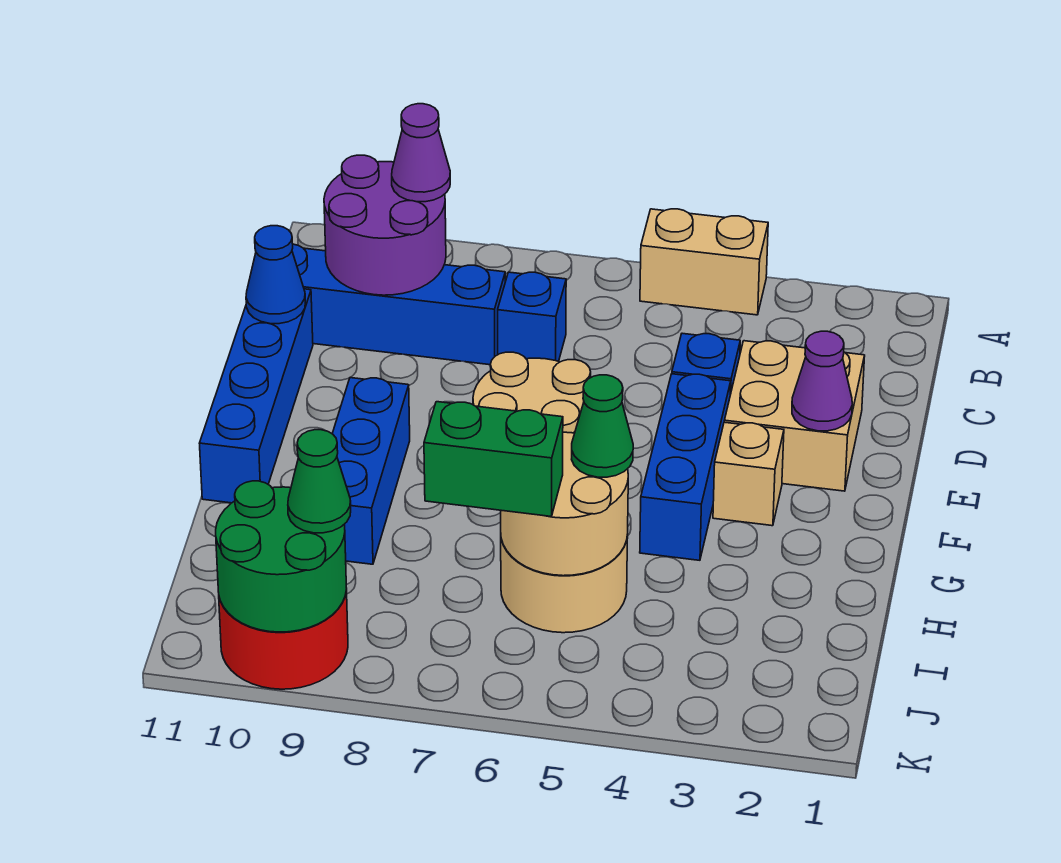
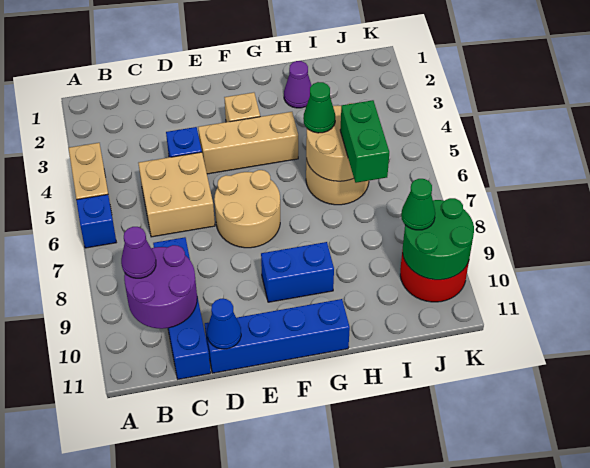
blue brick C7 level 1 -> blue brick A6 level 1
tan brick D2:E3 level 1 -> tan brick C5:D6 level 1
purple cone E2 level 2 -> purple cone H2 level 1
blue brick E4:G4 level 1 -> tan brick E4:G4 level 1
blue brick F9:H9 level 1 -> blue brick F9:G9 level 1

